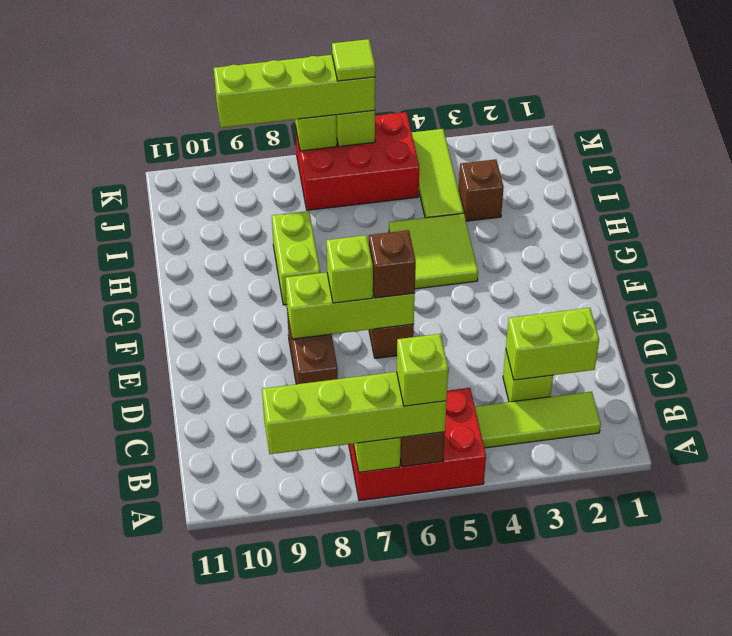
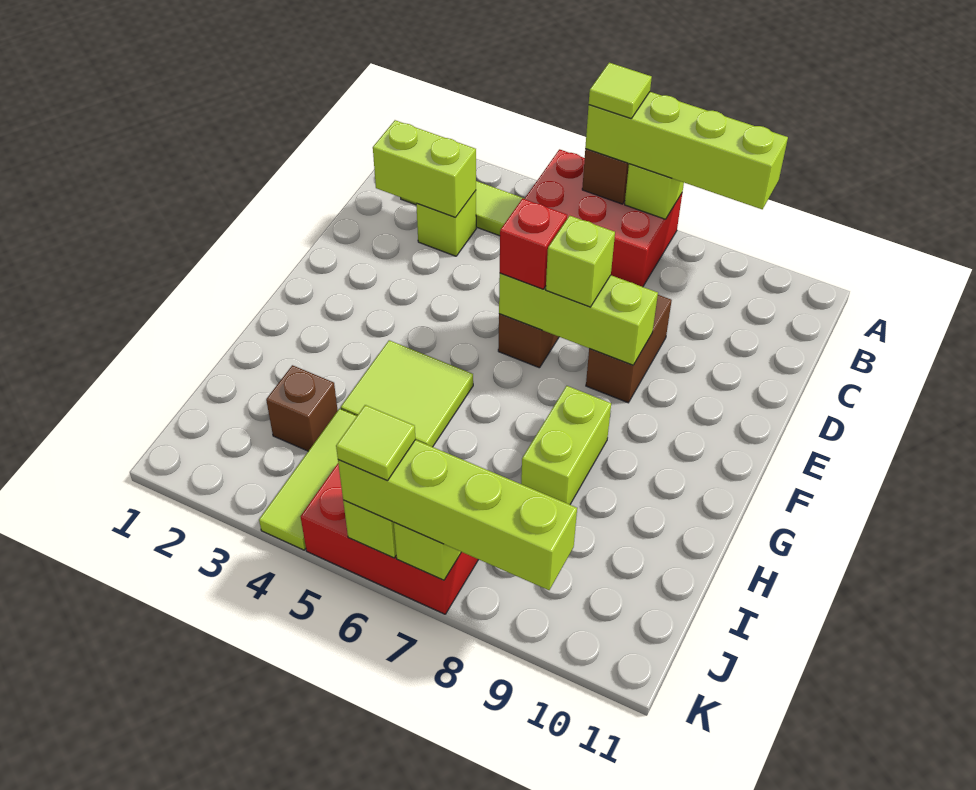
lime brick A6 level 4 -> lime tile A6 level 4
brown brick E6 level 3 -> red brick E6 level 3

